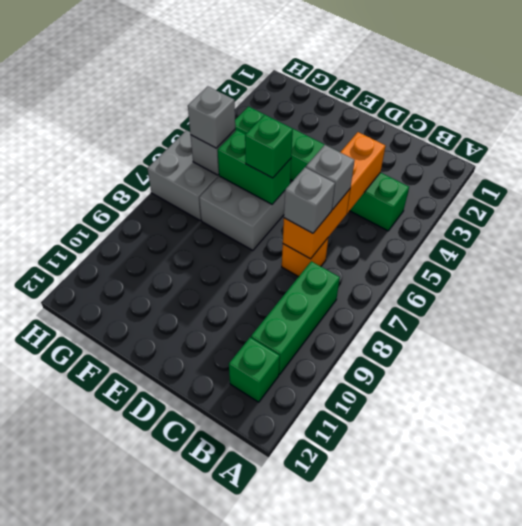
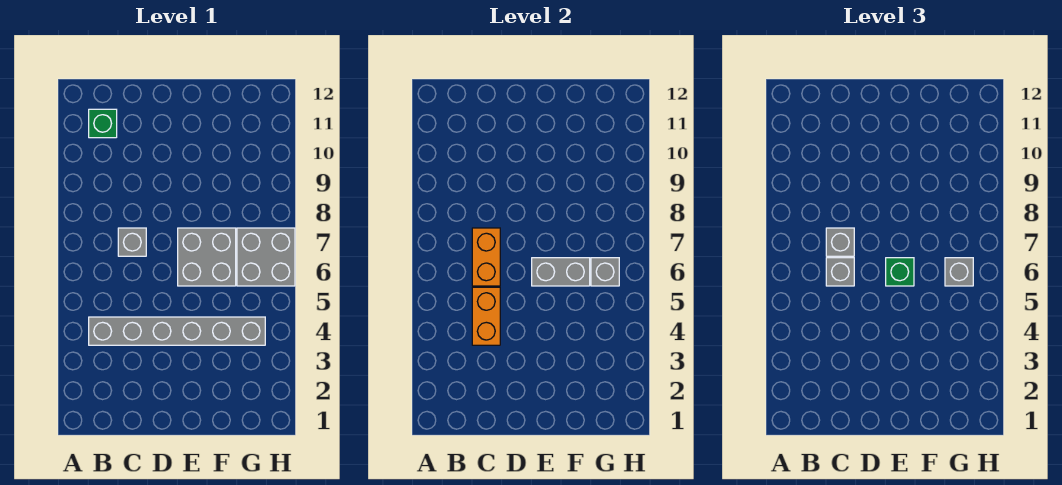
green brick B4:G4 level 1 -> grey brick B4:G4 level 1
green brick B8:B10 level 1 -> none
orange brick C7 level 1 -> grey brick C7 level 1
green brick E6:F6 level 2 -> grey brick E6:F6 level 2

